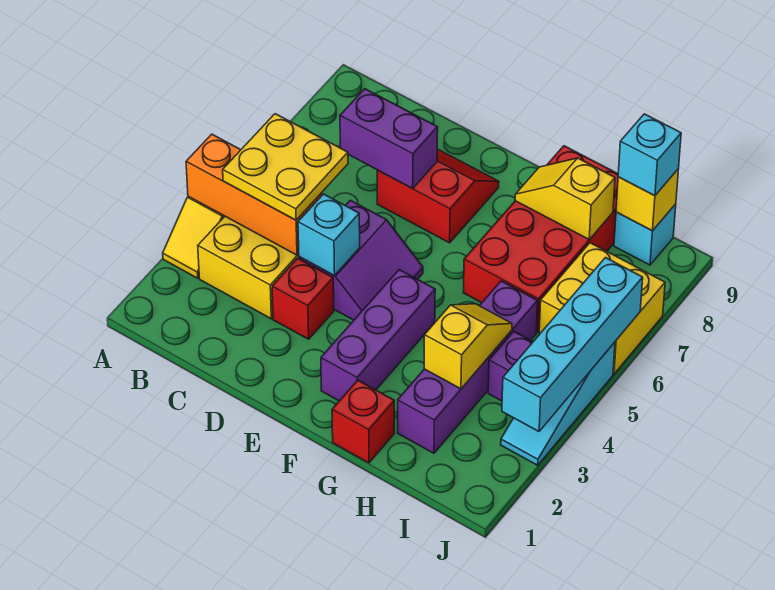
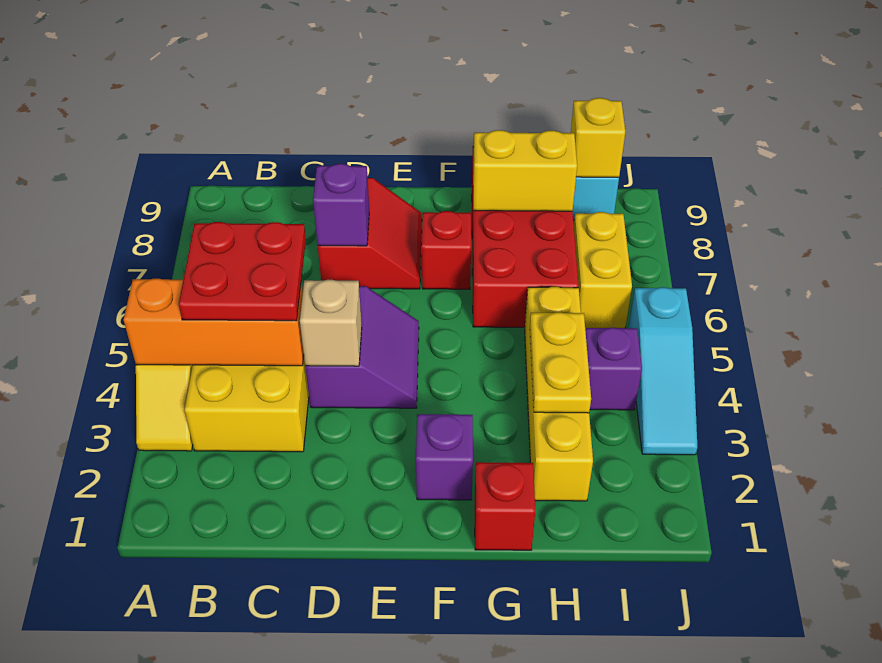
yellow plate B4:C5 level 3 -> red plate B4:C5 level 3
purple brick C7:D7 level 2 -> purple brick D7 level 2
red brick D3 level 1 -> red brick F7 level 1
cyan brick D4 level 2 -> tan brick D4 level 2
red slope D7:E8 level 1 top 7 -> red slope D7:E8 level 1 top D
purple brick F2:F4 level 1 -> purple brick F2 level 1
yellow slope G8:H8 level 2 top H -> yellow brick G8:H8 level 2
purple brick H2:H5 level 1 -> yellow brick H2:H5 level 1
yellow slope H3:H4 level 2 top 3 -> yellow plate H3:H4 level 2
yellow brick I6:J7 level 1 -> yellow brick I6:I7 level 1
cyan brick I9 level 3 -> none
cyan brick J3:J6 level 2 -> none

